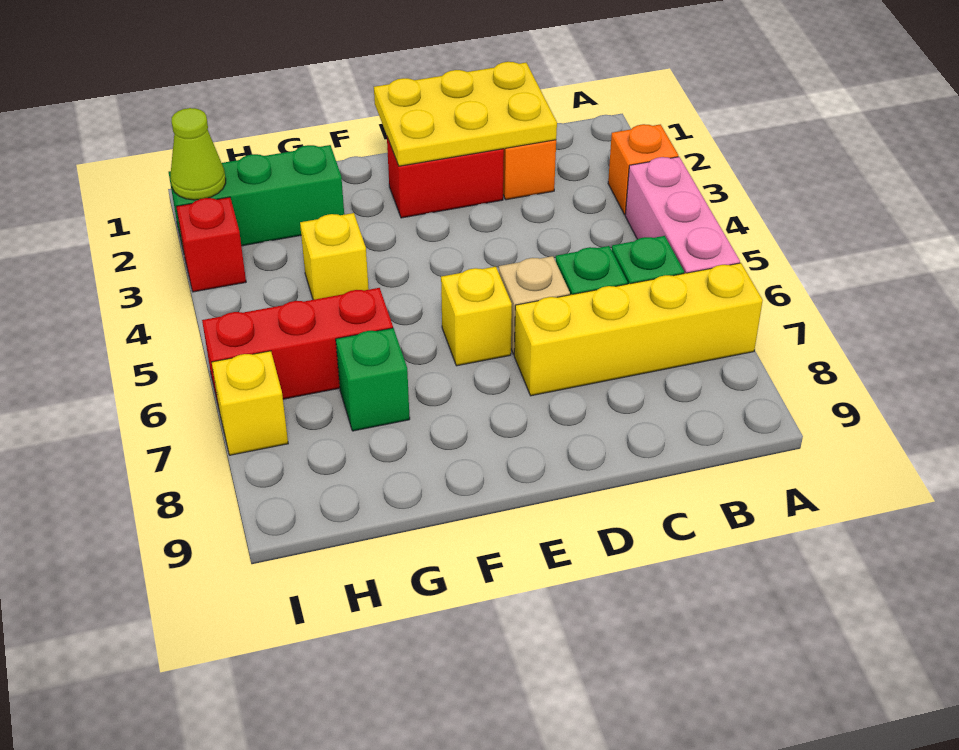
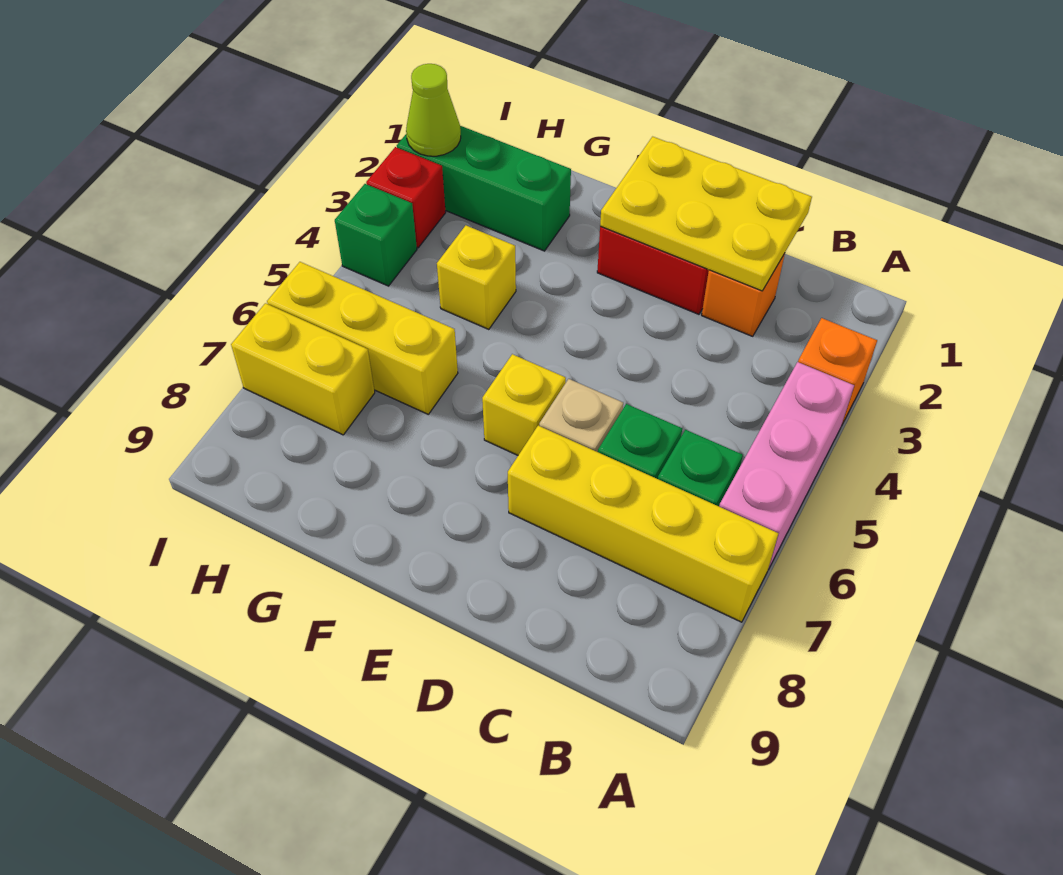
red brick G6:I6 level 1 -> yellow brick G6:I6 level 1
green brick G7 level 1 -> green brick I4 level 1
yellow brick I7 level 1 -> yellow brick H7:I7 level 1

